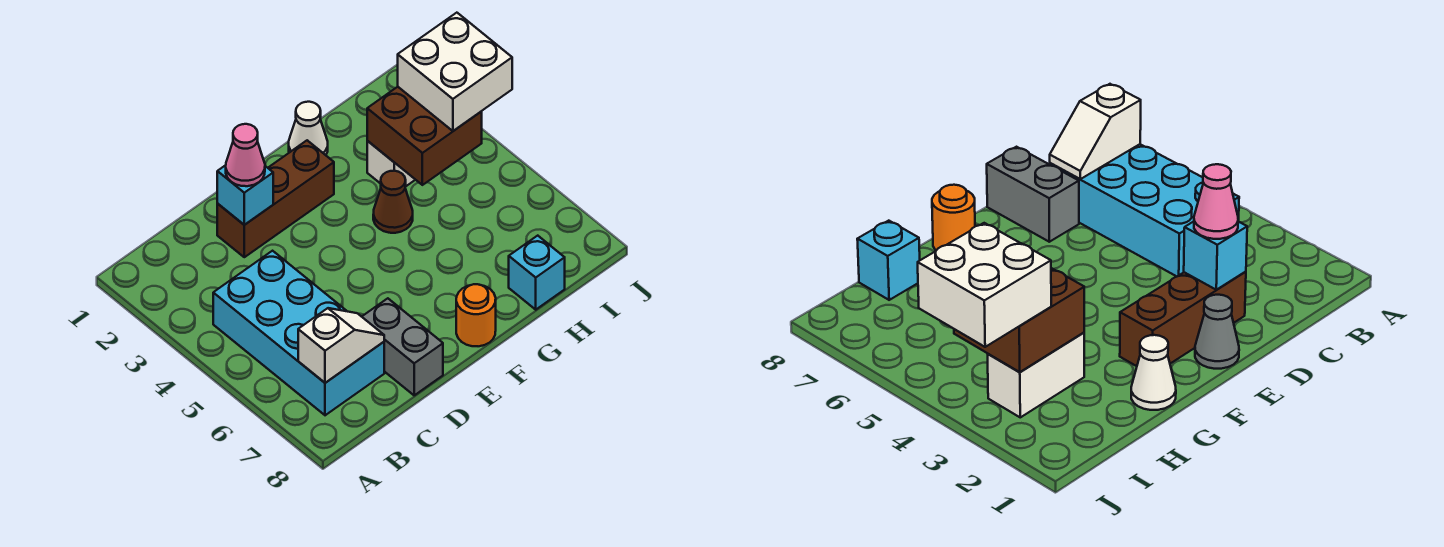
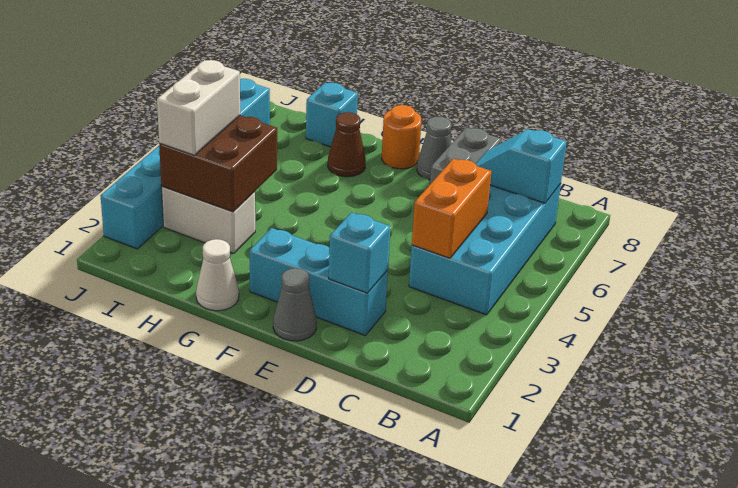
white slope B7:C7 level 2 top B -> cyan slope B7:C7 level 2 top B
none -> orange brick C4:C5 level 2
brown brick D2:F2 level 1 -> cyan brick D2:F2 level 1
pink cone D2 level 3 -> none
none -> grey cone E8 level 1
brown cone G4 level 1 -> brown cone G7 level 1
white brick I3:J4 level 3 -> white brick I3:I4 level 3
none -> cyan brick J2:J7 level 1

